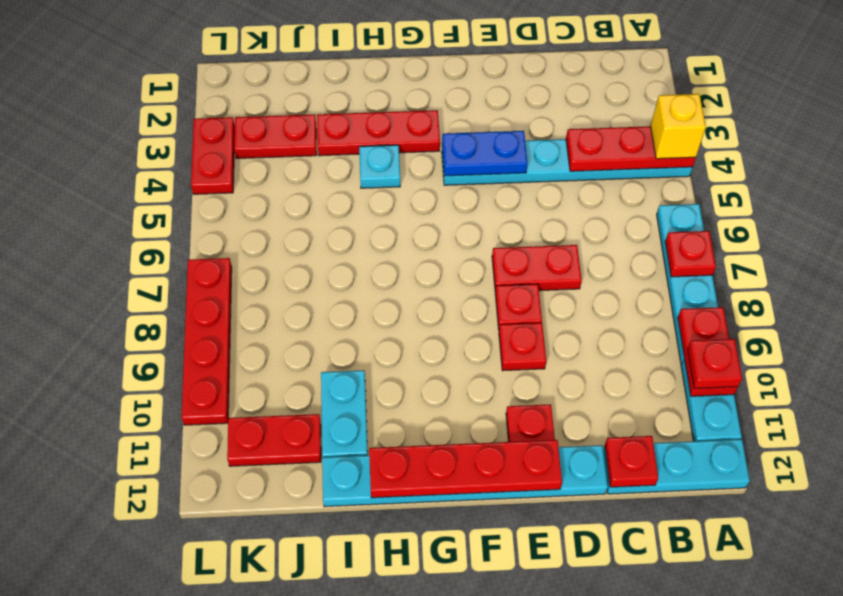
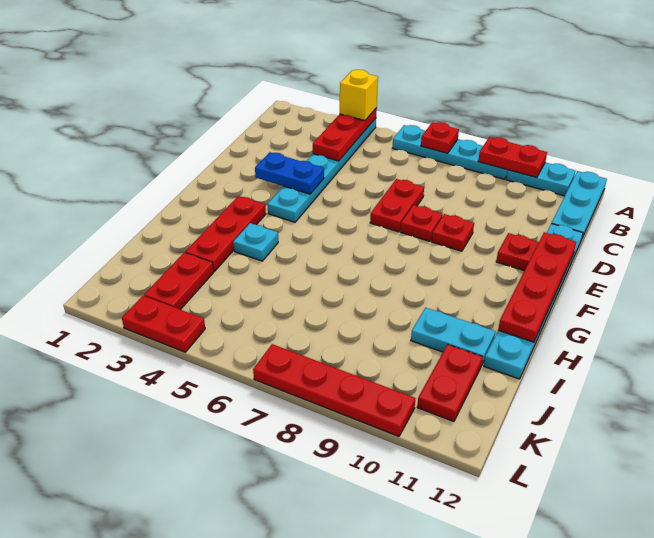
red plate A10 level 3 -> none
red plate C12 level 2 -> none
blue plate E4:F4 level 2 -> blue plate E3:E4 level 2

